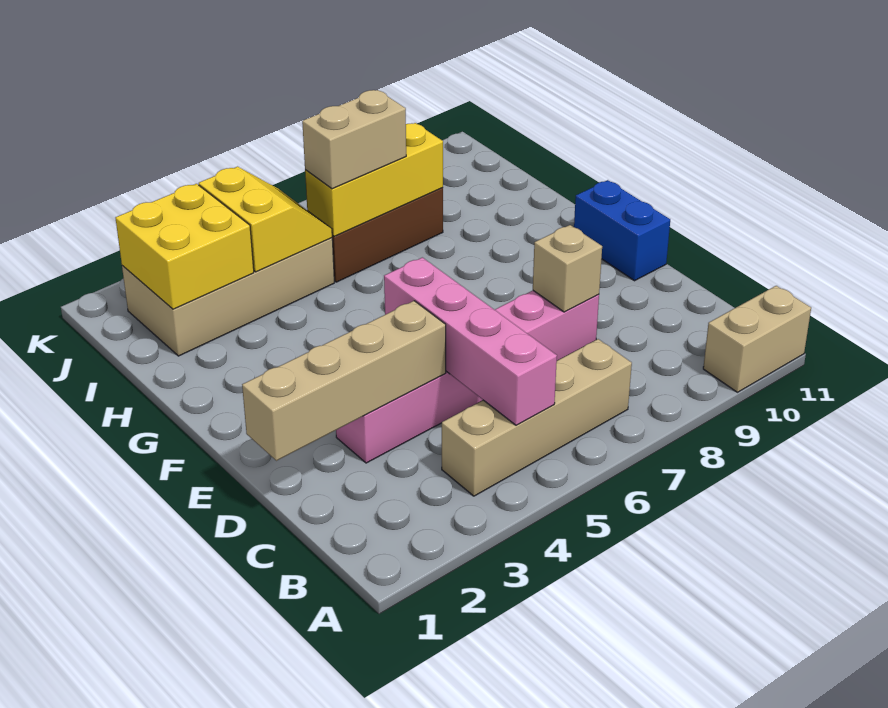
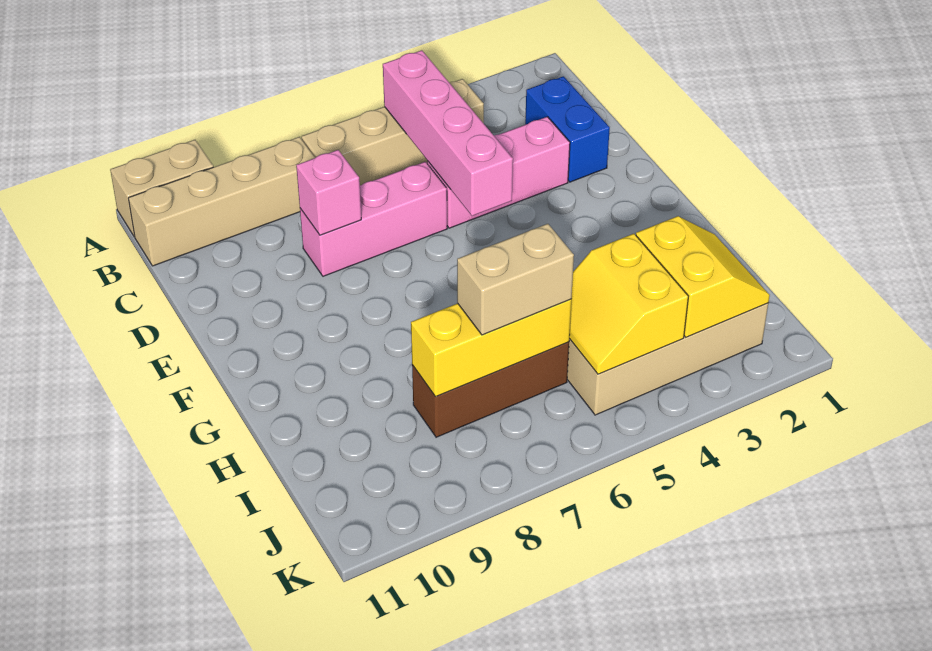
tan brick D1:D4 level 2 -> tan brick B8:B11 level 1
tan brick D8 level 2 -> pink brick D8 level 2
blue brick E11:F11 level 1 -> blue brick C2:D2 level 1
yellow brick I2:J3 level 2 -> yellow slope I2:J3 level 2 top 3

